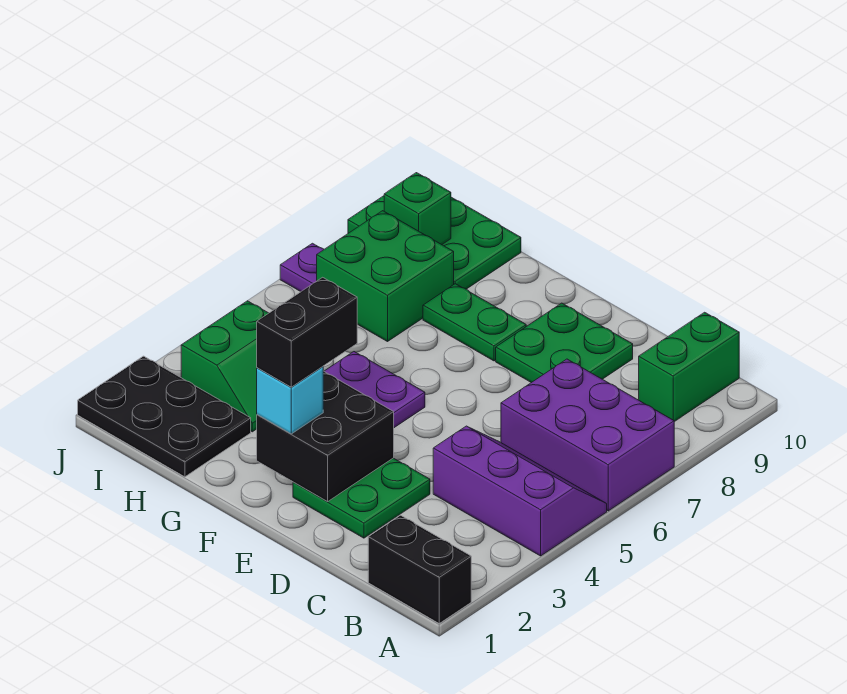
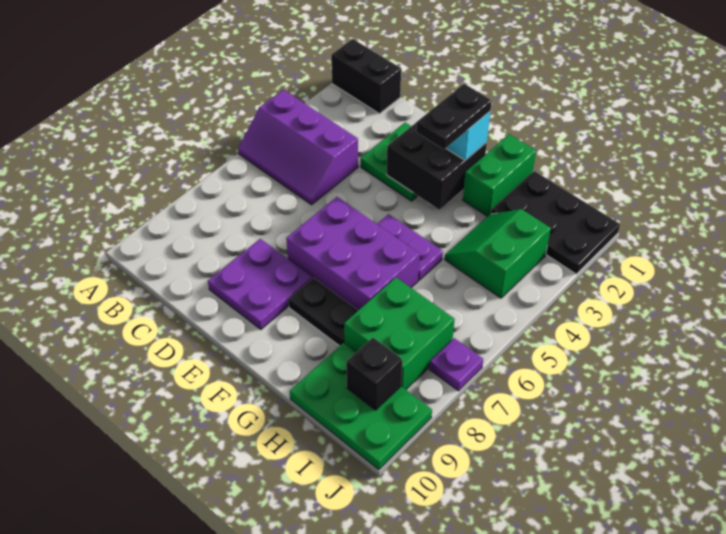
purple brick A6:C7 level 1 -> purple brick E6:G7 level 1
green brick B9:B10 level 1 -> green brick G1:G2 level 1
green plate D8:E9 level 1 -> purple plate D8:E9 level 1
black brick F2:F3 level 4 -> black plate F2:F3 level 4
green plate F8:G8 level 1 -> black plate F8:G8 level 1
green brick I9 level 2 -> black brick I9 level 2

